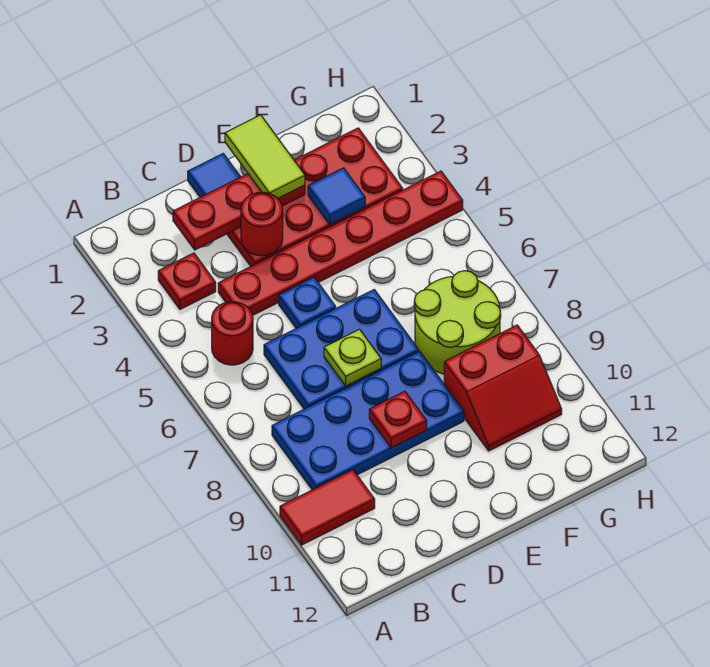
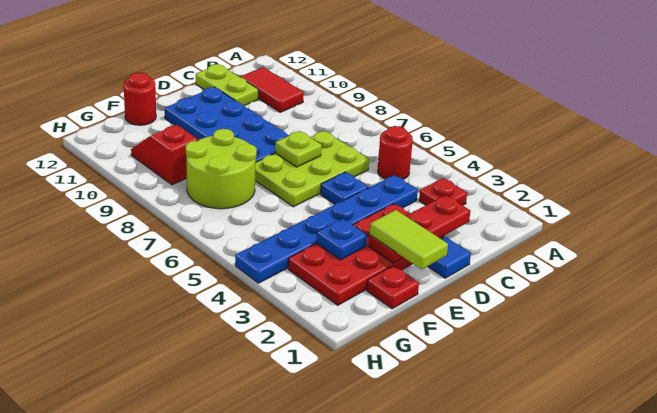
red tile A10:B10 level 1 -> red tile B10:B11 level 1
blue plate B8:E9 level 1 -> blue plate D8:E11 level 1
red plate C4:H4 level 1 -> blue plate C4:H4 level 1
blue plate C6:E7 level 1 -> lime plate C6:E7 level 1
none -> lime plate C11:C12 level 1
red round brick D3 level 2 -> red round brick F12 level 1
red plate D9 level 2 -> red plate F1 level 1
blue tile F3 level 2 -> blue plate F3 level 2
red slope F9:G10 level 1 top 9 -> red slope G9:G10 level 1 top 9

